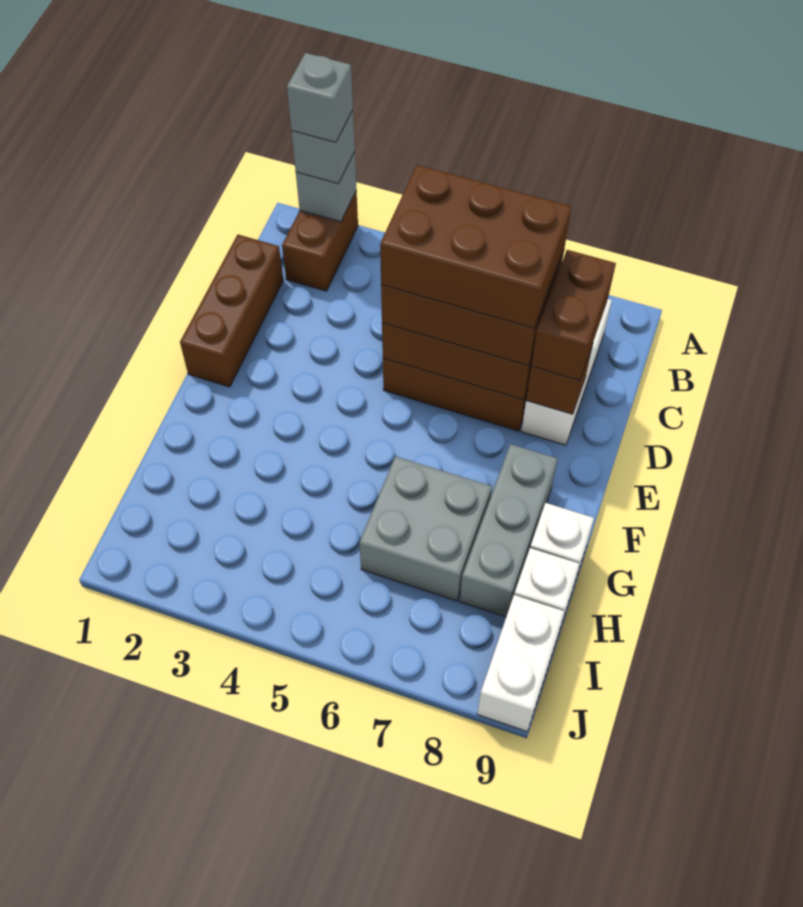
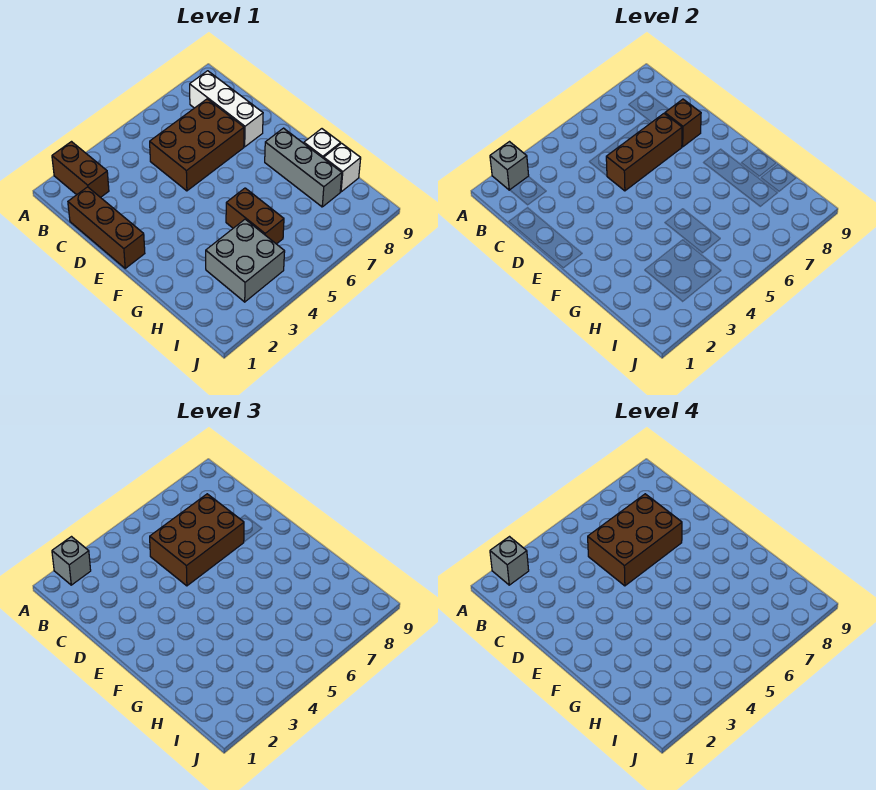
brown brick C8:D8 level 3 -> brown brick G5:H5 level 1
grey brick G6:H7 level 1 -> grey brick H3:I4 level 1
white brick I9:J9 level 1 -> none

